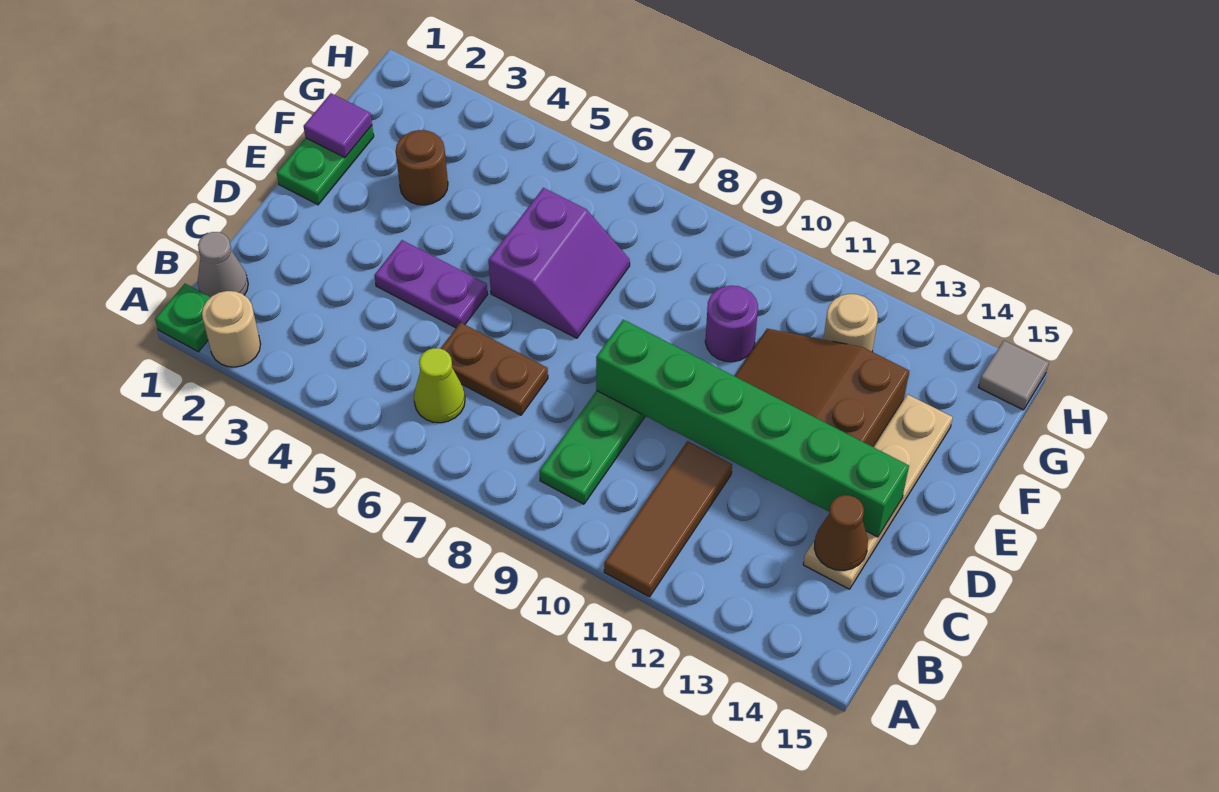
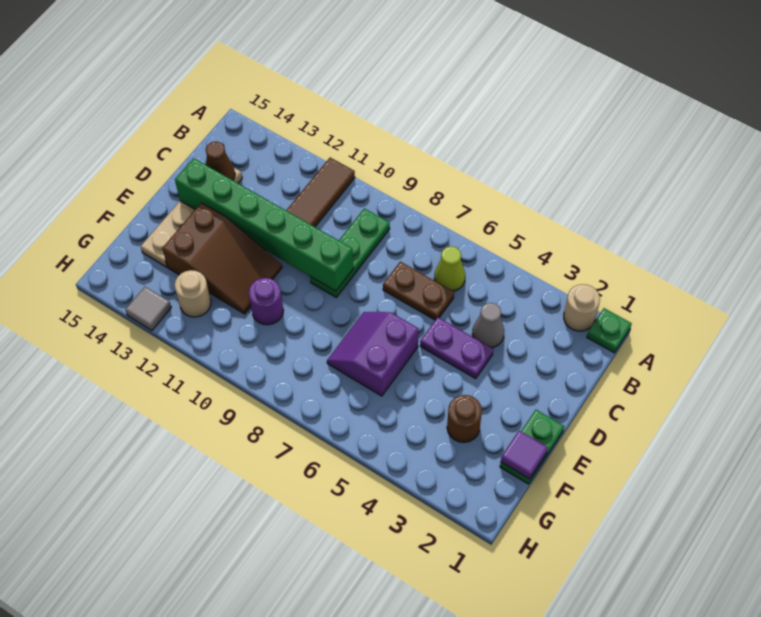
grey cone B1 level 1 -> grey cone C4 level 1
grey tile H15 level 1 -> grey tile H13 level 1

